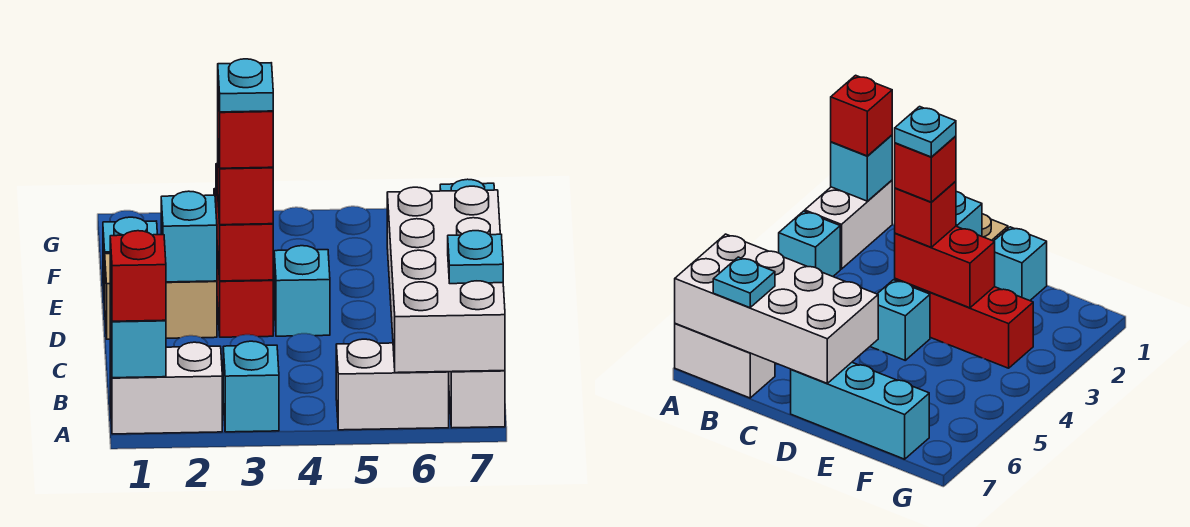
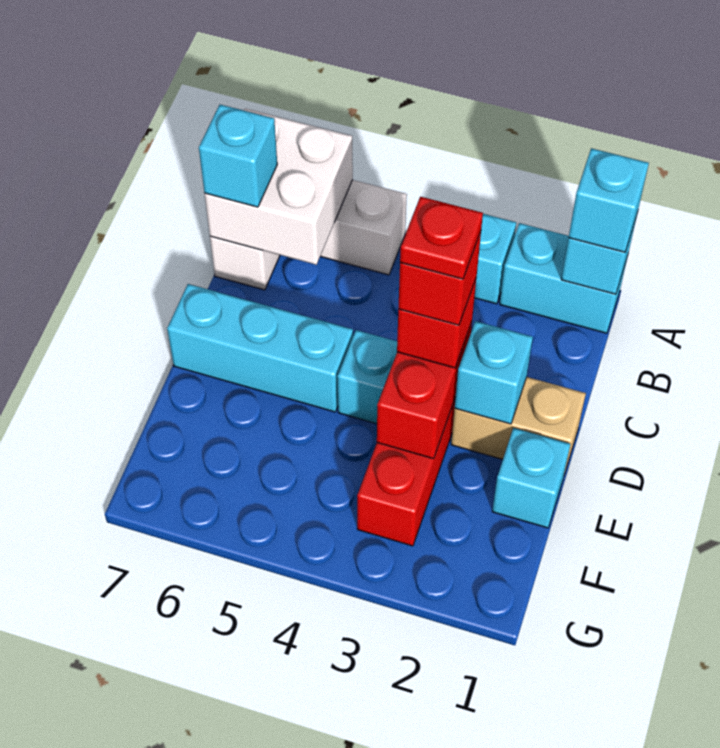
white brick A1:A2 level 1 -> cyan brick A1:A2 level 1
red brick A1 level 3 -> cyan brick A1 level 3
white brick A6:D7 level 2 -> white brick A6:B7 level 2
cyan plate B7 level 3 -> cyan brick B7 level 3
cyan plate D3 level 5 -> red plate D3 level 5
cyan brick D7:F7 level 1 -> cyan brick D5:D7 level 1

